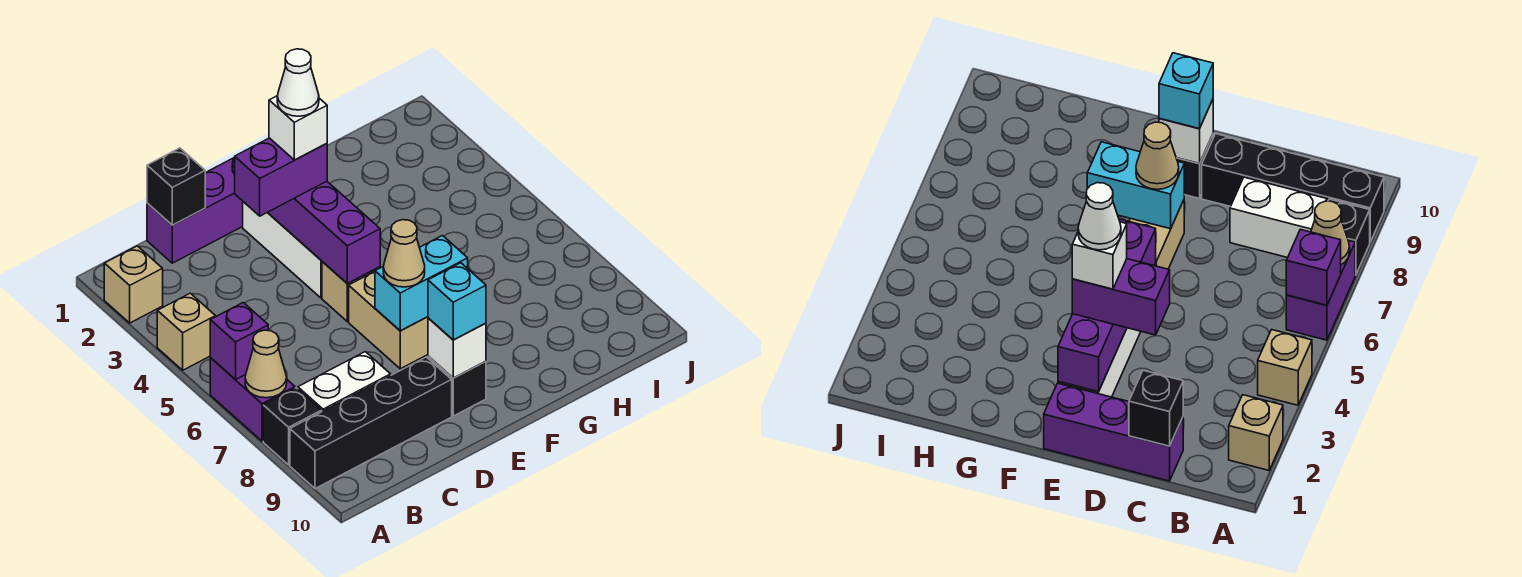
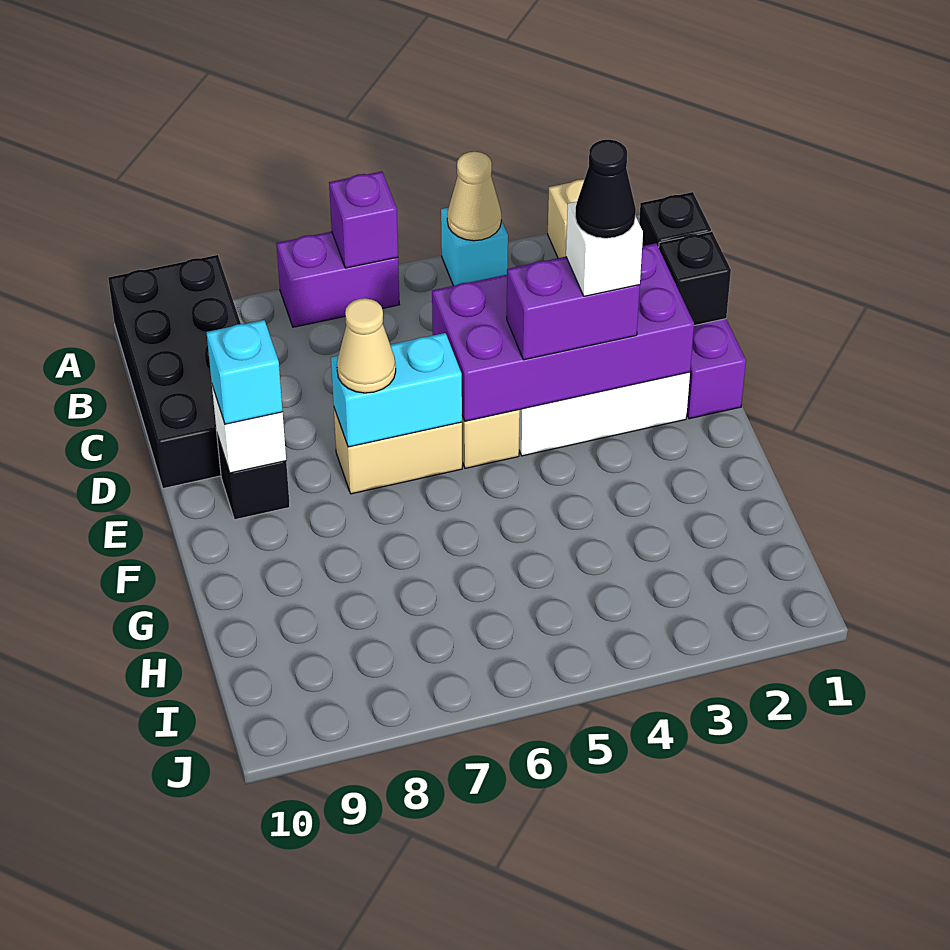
tan brick A4 level 1 -> cyan brick A4 level 1
tan cone A7 level 2 -> tan cone A4 level 2
black brick A8 level 1 -> black brick D1 level 2
black brick A9:D9 level 1 -> black brick A9:D10 level 1
white brick B8:C8 level 1 -> none
purple brick D3:E3 level 3 -> purple brick E3:E4 level 3
purple brick E2:E5 level 2 -> purple brick D2:E5 level 2
white cone E3 level 5 -> black cone E3 level 5
cyan brick E7:F7 level 2 -> cyan brick E6:E7 level 2

